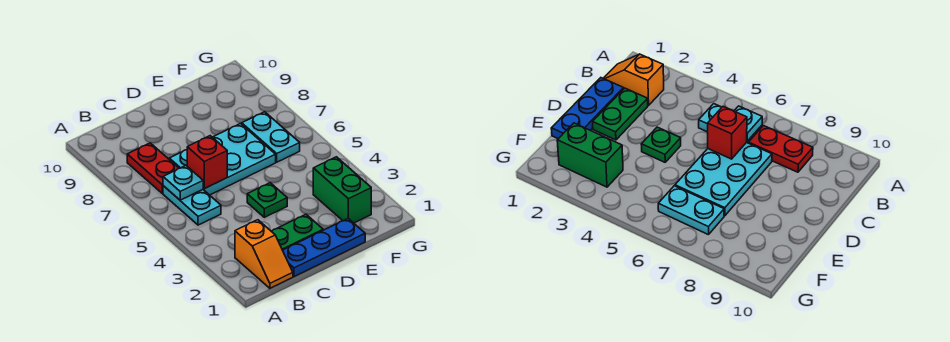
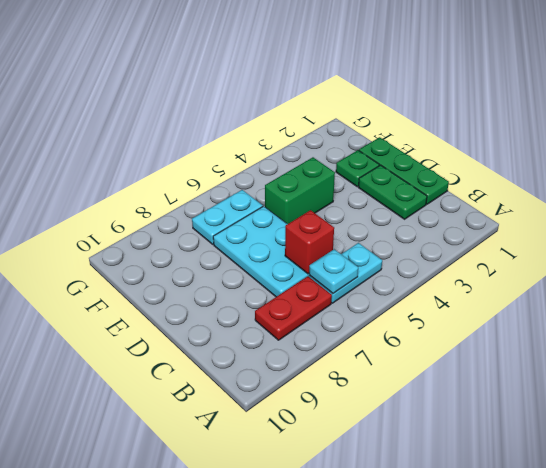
orange slope B1:B2 level 1 top 2 -> none
blue plate C1:E1 level 1 -> green plate C1:E1 level 1
green plate D4 level 1 -> green plate E2 level 1
green brick F2:F3 level 1 -> green brick E4:E5 level 1

